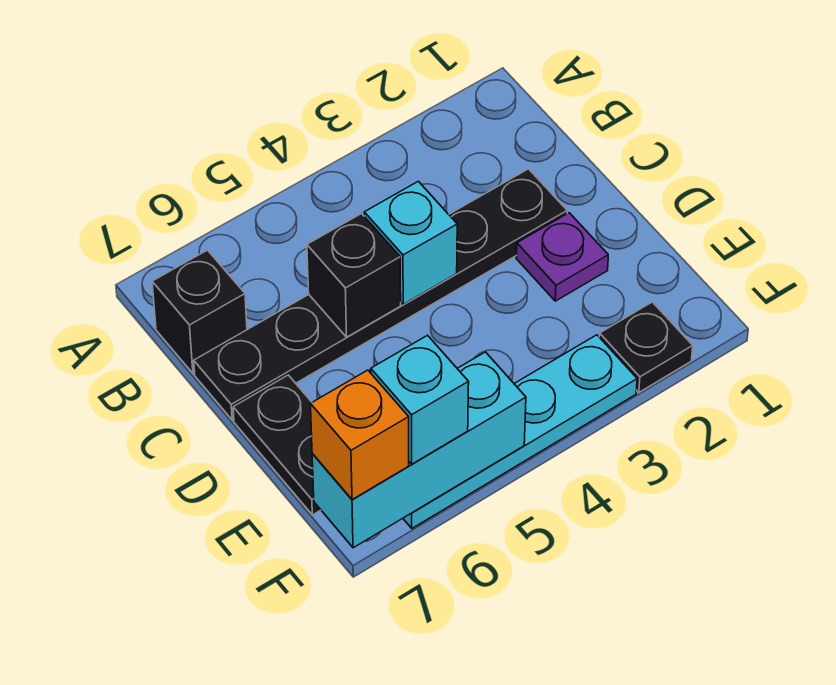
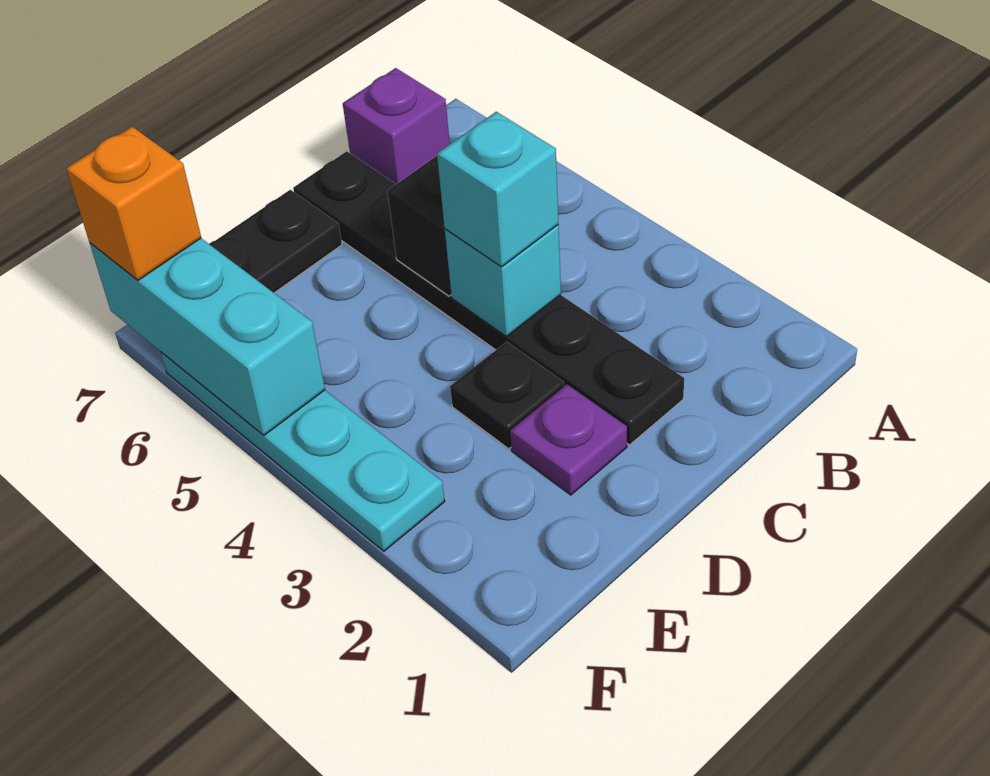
black brick B7 level 1 -> purple brick B7 level 1
black plate F2 level 1 -> black plate D3 level 1
cyan brick F6 level 3 -> cyan brick C4 level 3

